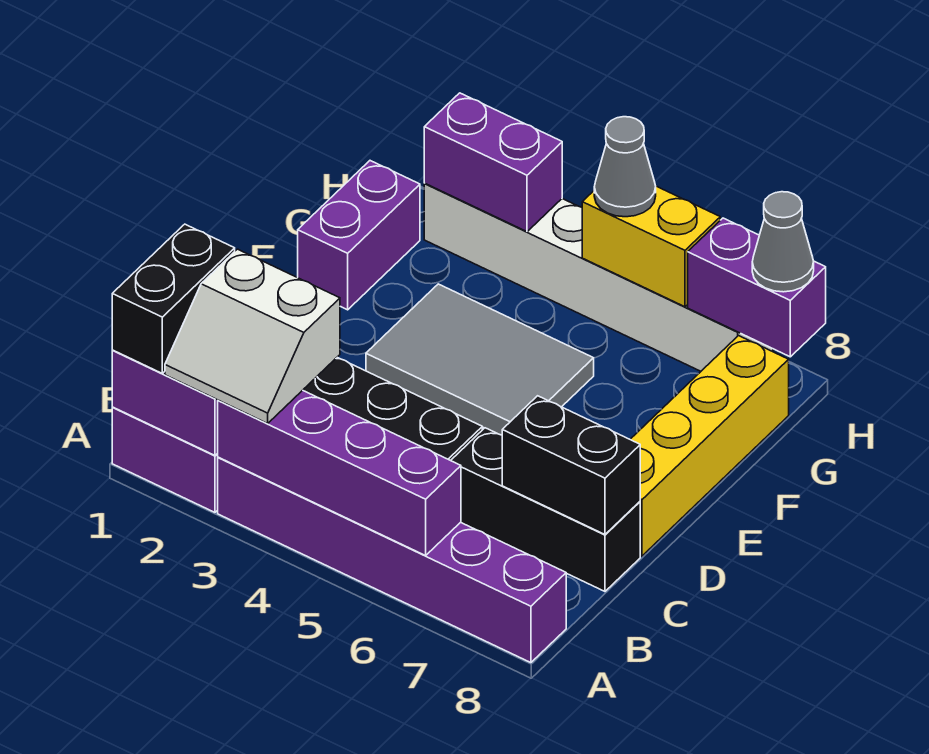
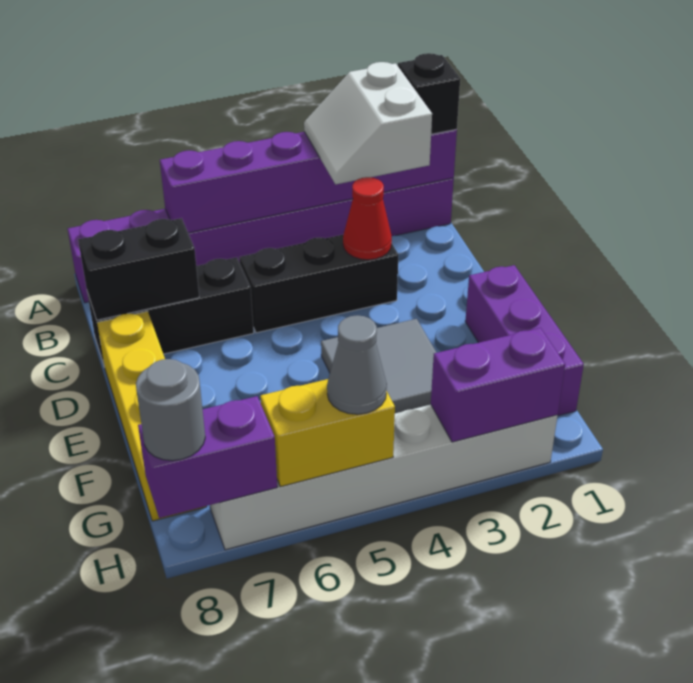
black brick A1:B1 level 3 -> black brick A1 level 3
white slope A2:B3 level 3 top B -> white slope A2:B3 level 3 top 2
none -> red cone C3 level 2
grey tile E3:F5 level 1 -> grey tile E3:F4 level 1
purple brick F1:G1 level 1 -> purple brick E1:G1 level 1
grey cone H8 level 3 -> grey round brick H8 level 3

